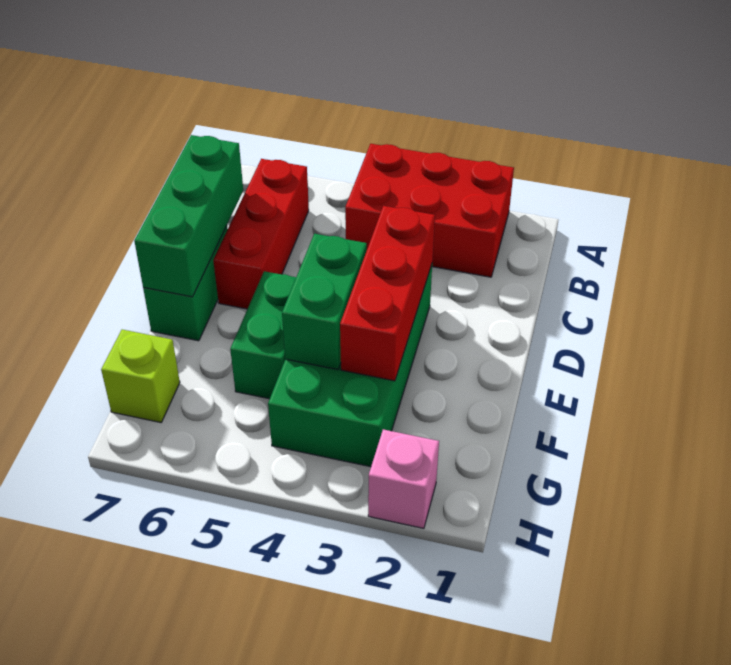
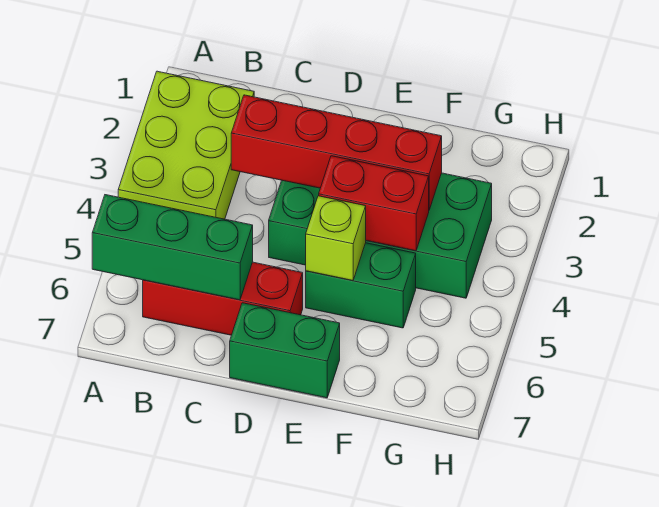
red brick A2:B4 level 1 -> lime brick A2:B4 level 1
green brick C7:E7 level 2 -> green brick A6:C6 level 2
red brick D3:F3 level 2 -> red brick C3:F3 level 2
green brick E4:F4 level 2 -> red brick E4:F4 level 2
lime brick G7 level 1 -> lime brick E5 level 2
pink brick H2 level 1 -> none

